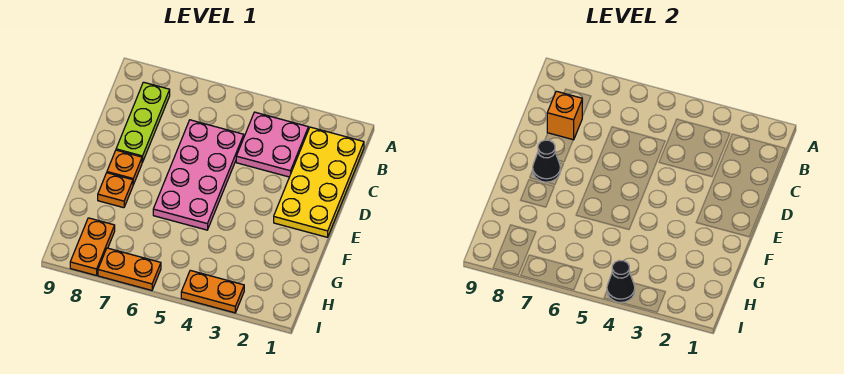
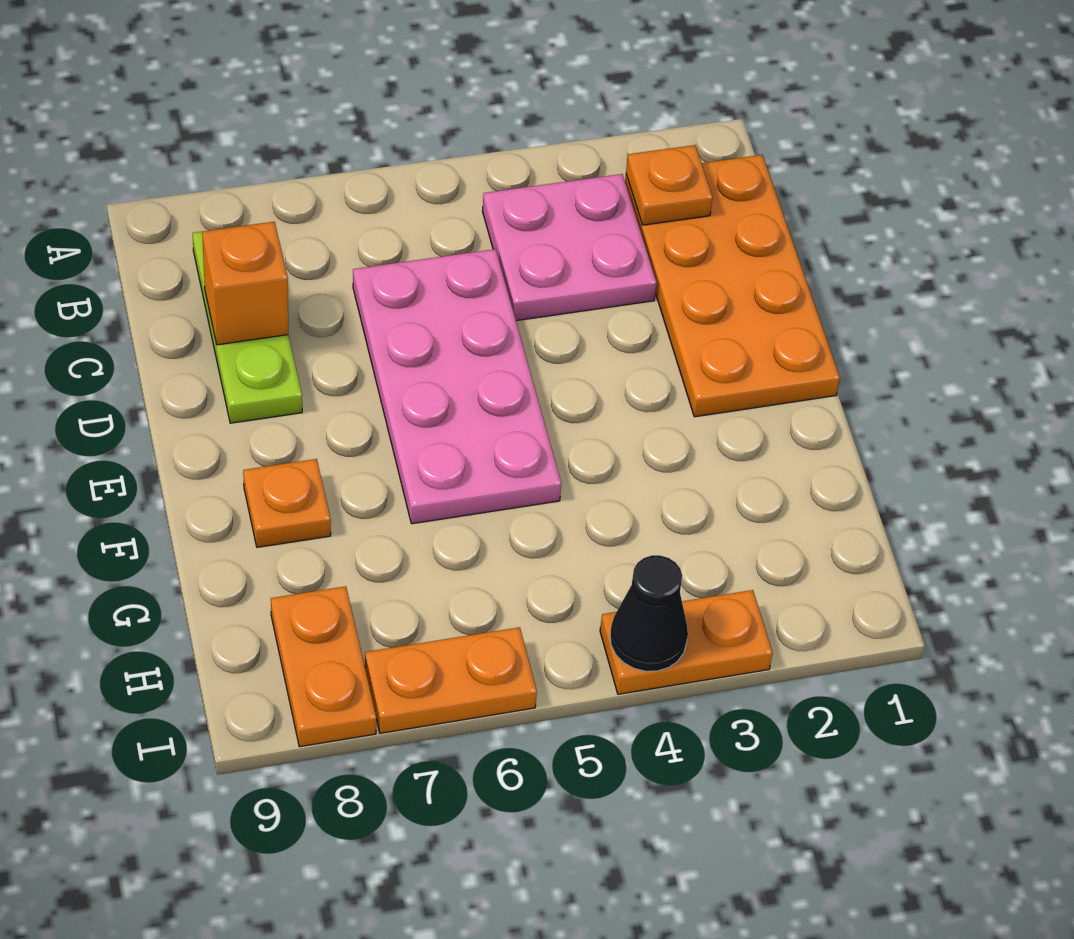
yellow plate B1:E2 level 1 -> orange plate B1:E2 level 1
orange plate E8 level 1 -> orange plate B2 level 2
black cone E8 level 2 -> none

